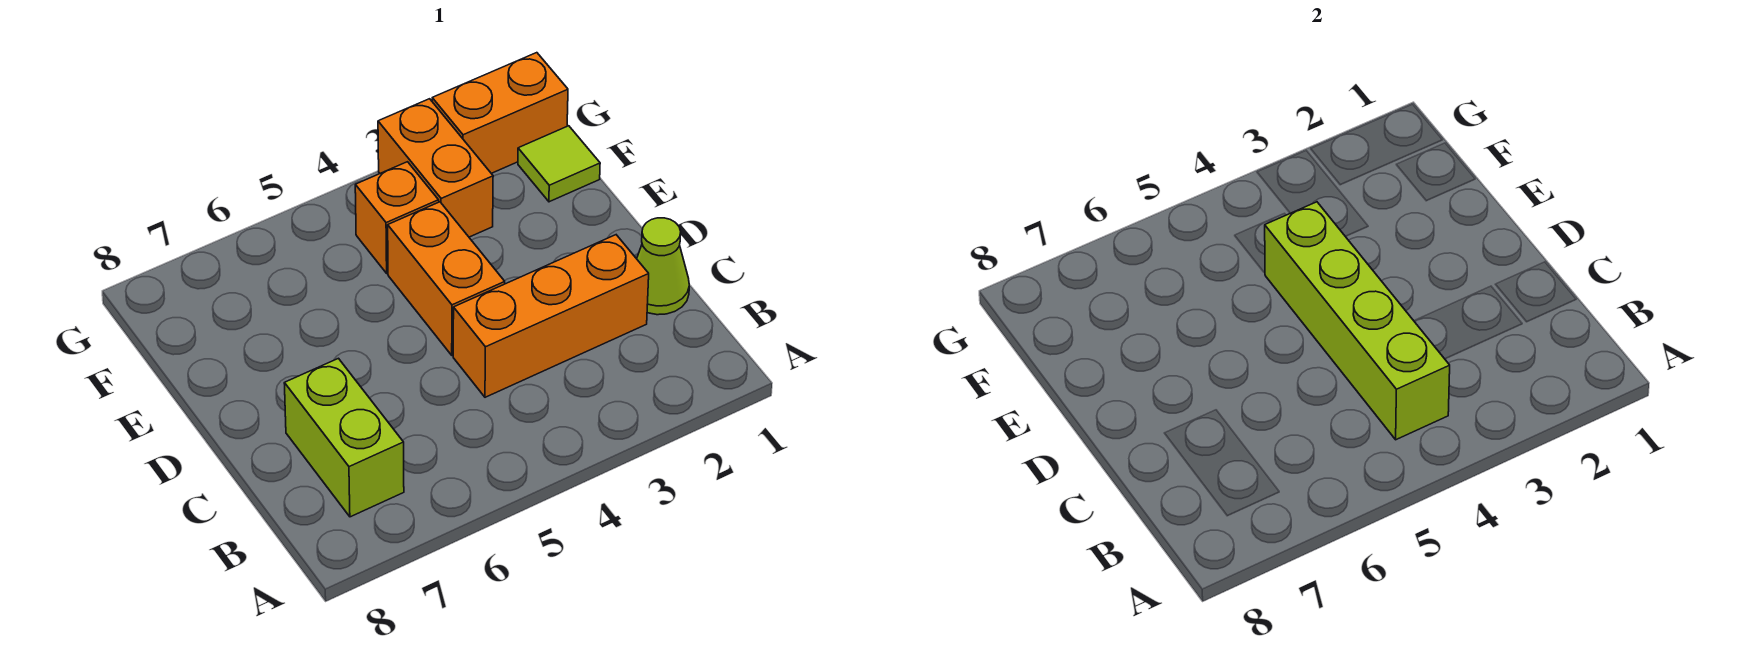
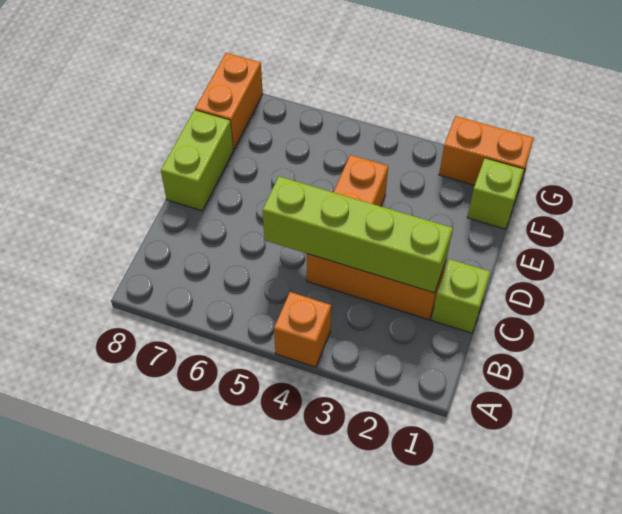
lime brick B4:E4 level 2 -> lime brick C2:C5 level 2
lime brick B7:C7 level 1 -> lime brick D8:E8 level 1
lime cone C1 level 1 -> lime brick C1 level 1
lime tile F1 level 1 -> lime brick F1 level 1
orange brick F3:G3 level 1 -> orange brick F8:G8 level 1
orange brick F4 level 1 -> orange brick A4 level 1

